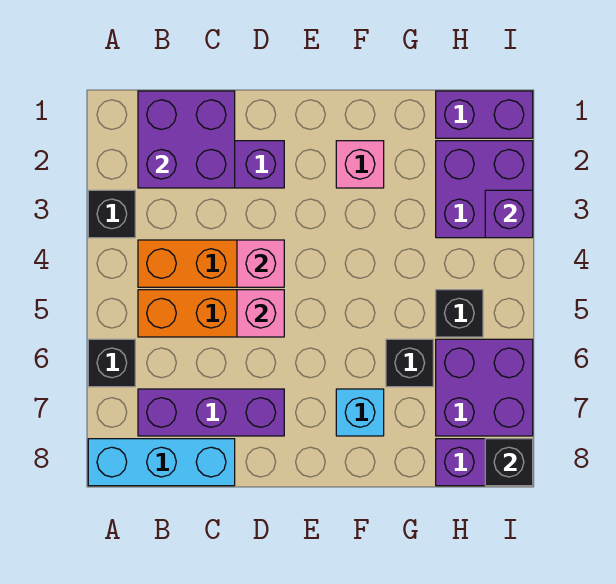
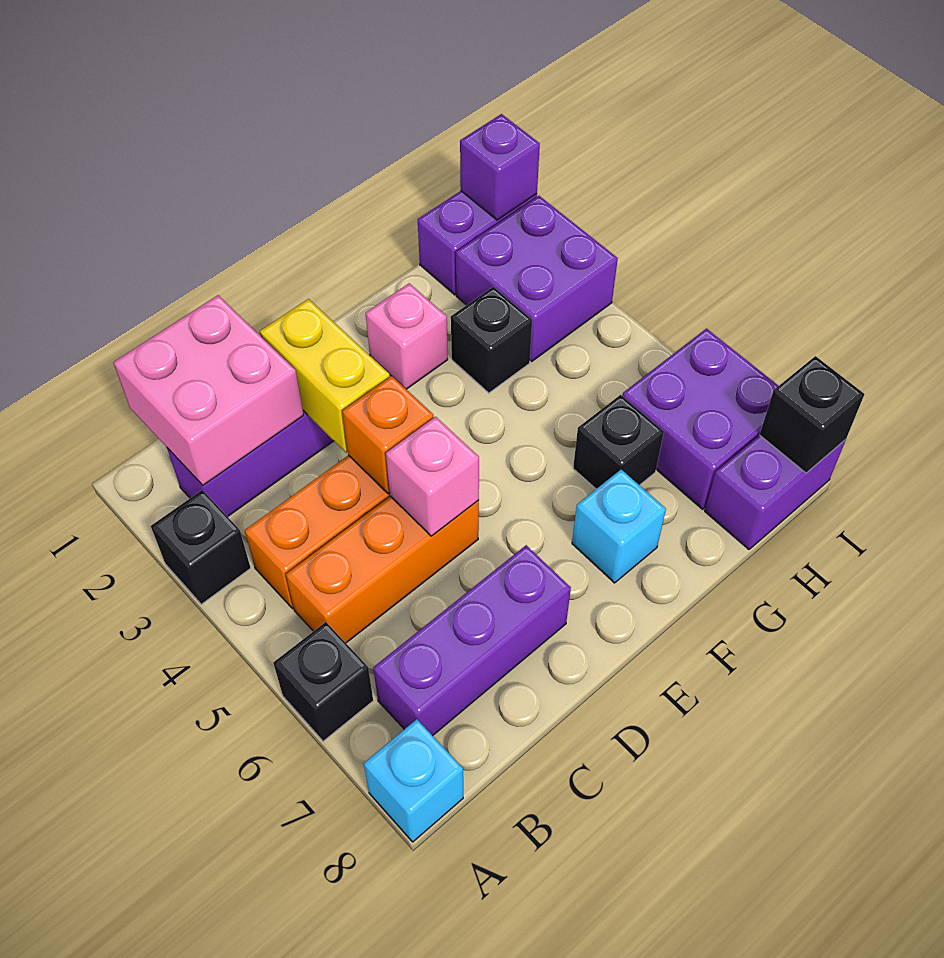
cyan brick A8:C8 level 1 -> cyan brick A8 level 1
purple brick B1:C2 level 2 -> pink brick B1:C2 level 2
none -> yellow brick D2:D3 level 2
pink brick D4 level 2 -> orange brick D4 level 2
black brick H5 level 1 -> black brick G3 level 1
purple brick I3 level 2 -> purple brick I1 level 2

